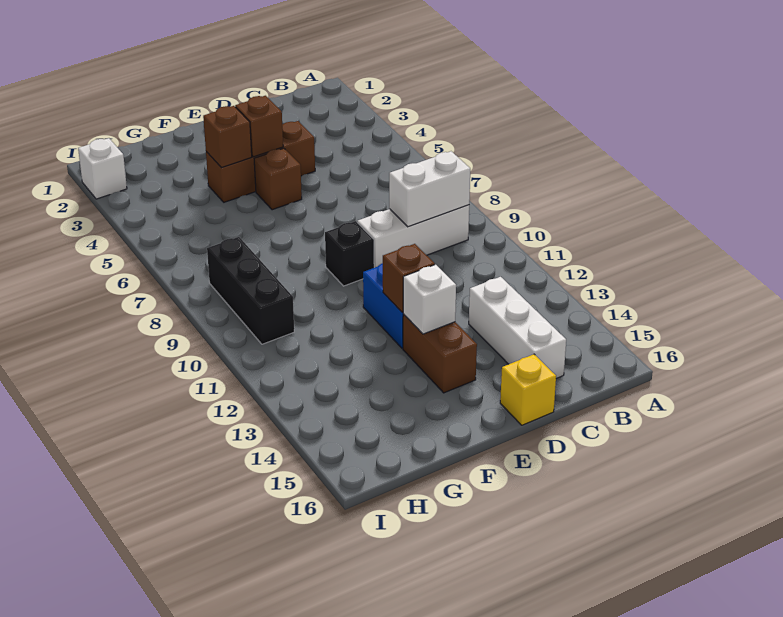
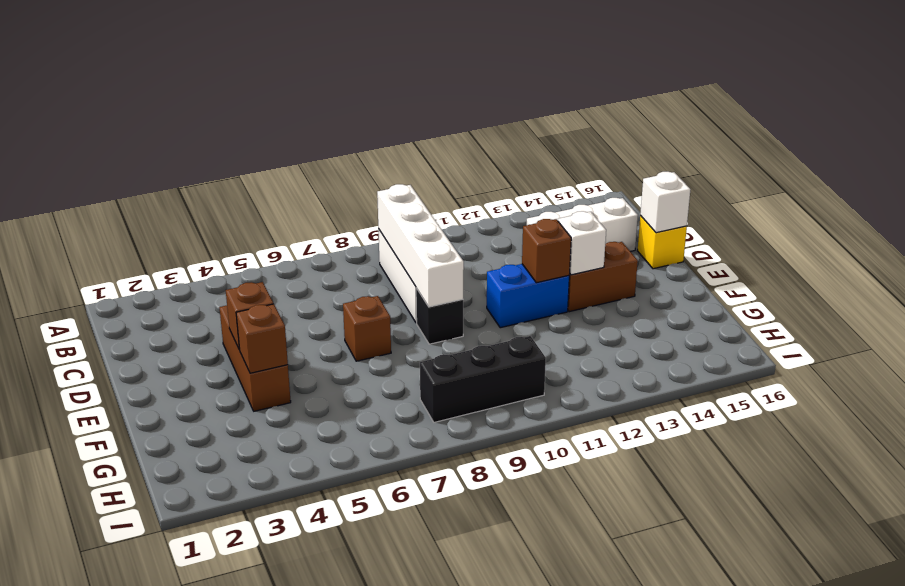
white brick B9:C9 level 2 -> white brick B9:E9 level 2
brown brick E5 level 1 -> brown brick E7 level 1
white brick I2 level 1 -> white brick D16 level 2

